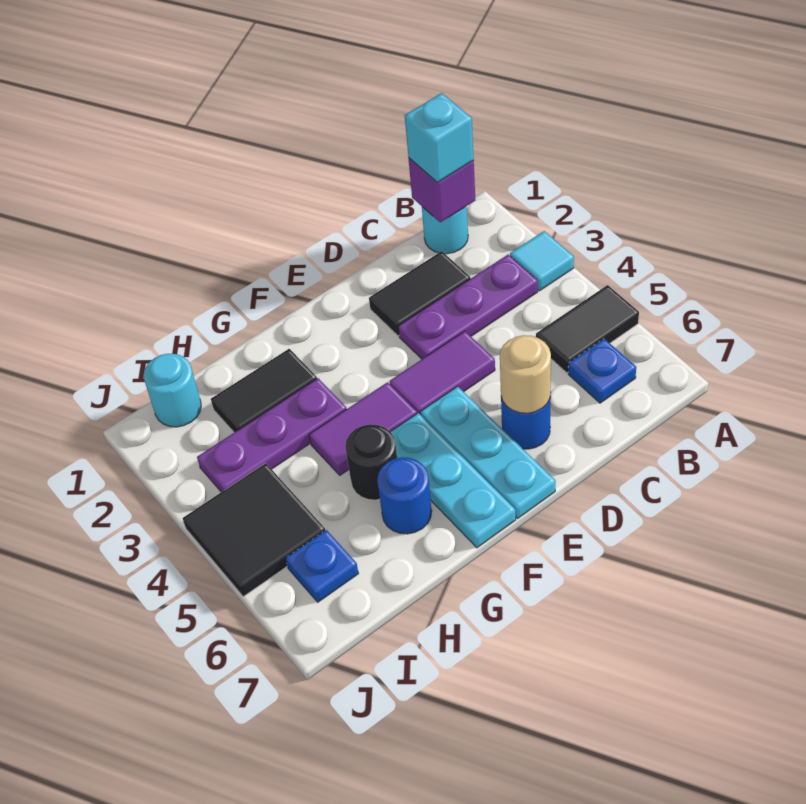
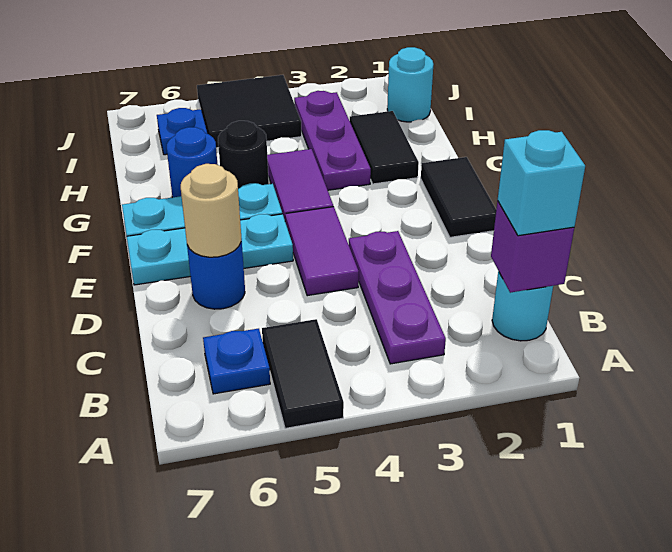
cyan tile A3 level 1 -> none
black tile C2:D2 level 1 -> black tile E1:F1 level 1

